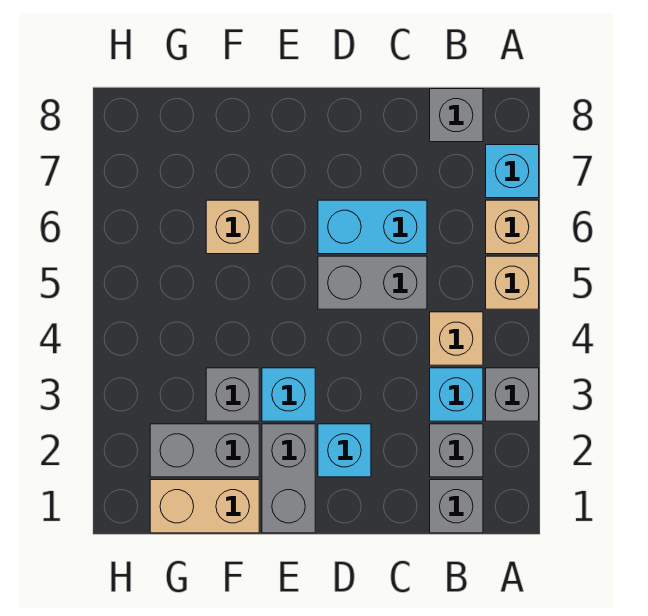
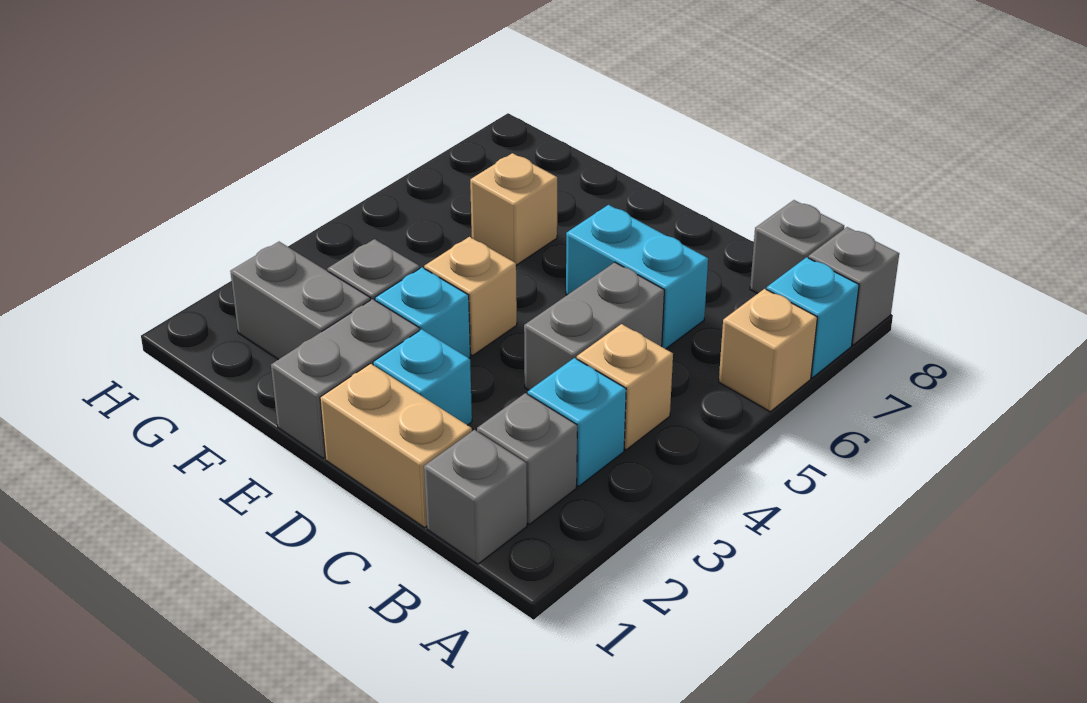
grey brick A3 level 1 -> grey brick A8 level 1
tan brick A5 level 1 -> tan brick E4 level 1
grey brick C5:D5 level 1 -> grey brick C4:C5 level 1
tan brick F1:G1 level 1 -> tan brick C1:D1 level 1

